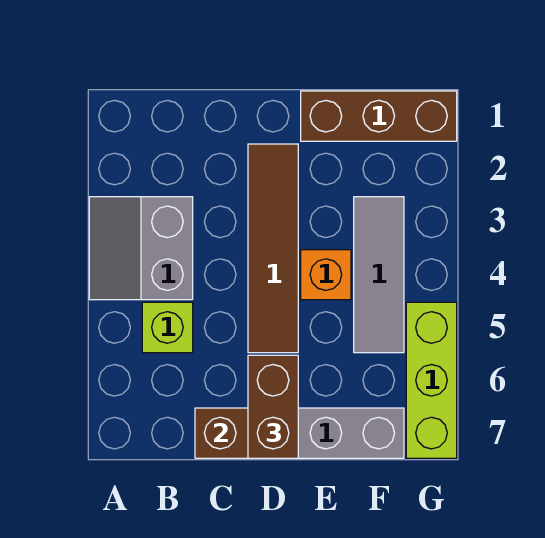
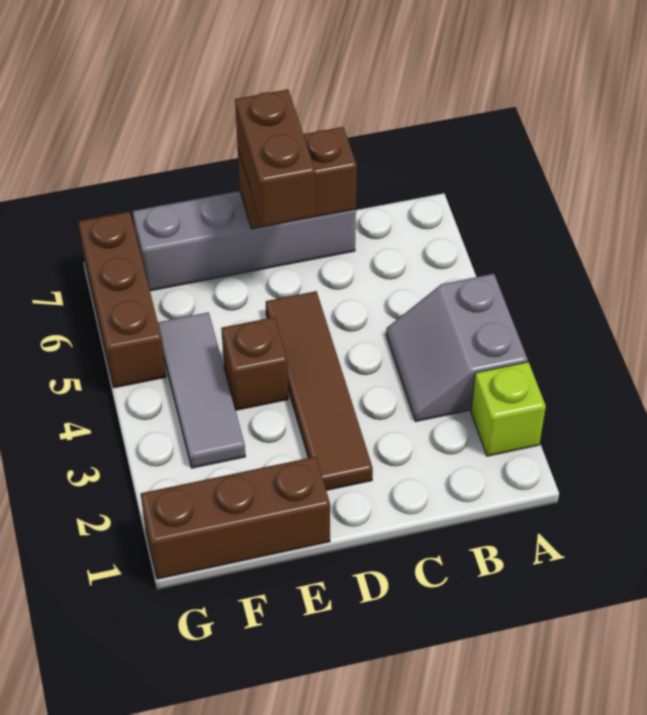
grey slope A3:B4 level 1 top B -> grey slope A3:B4 level 1 top A
lime brick B5 level 1 -> lime brick A2 level 1
orange brick E4 level 1 -> brown brick E4 level 1
lime brick G5:G7 level 1 -> brown brick G5:G7 level 1

